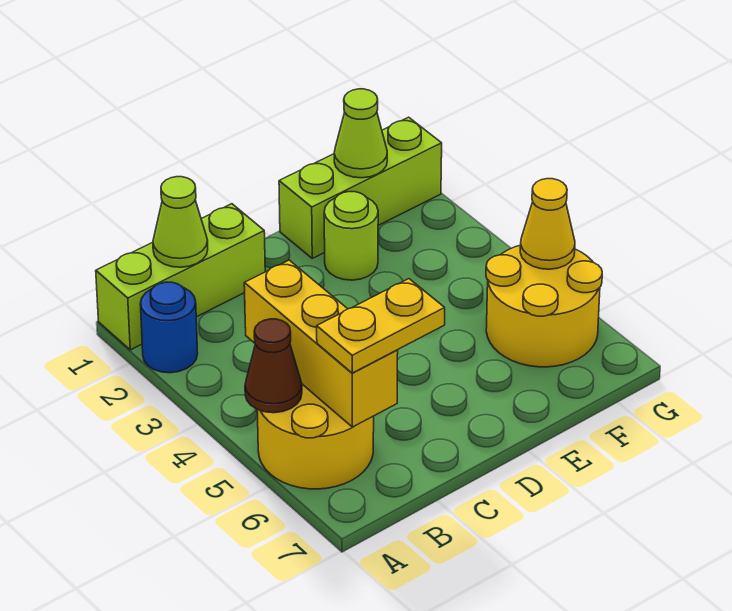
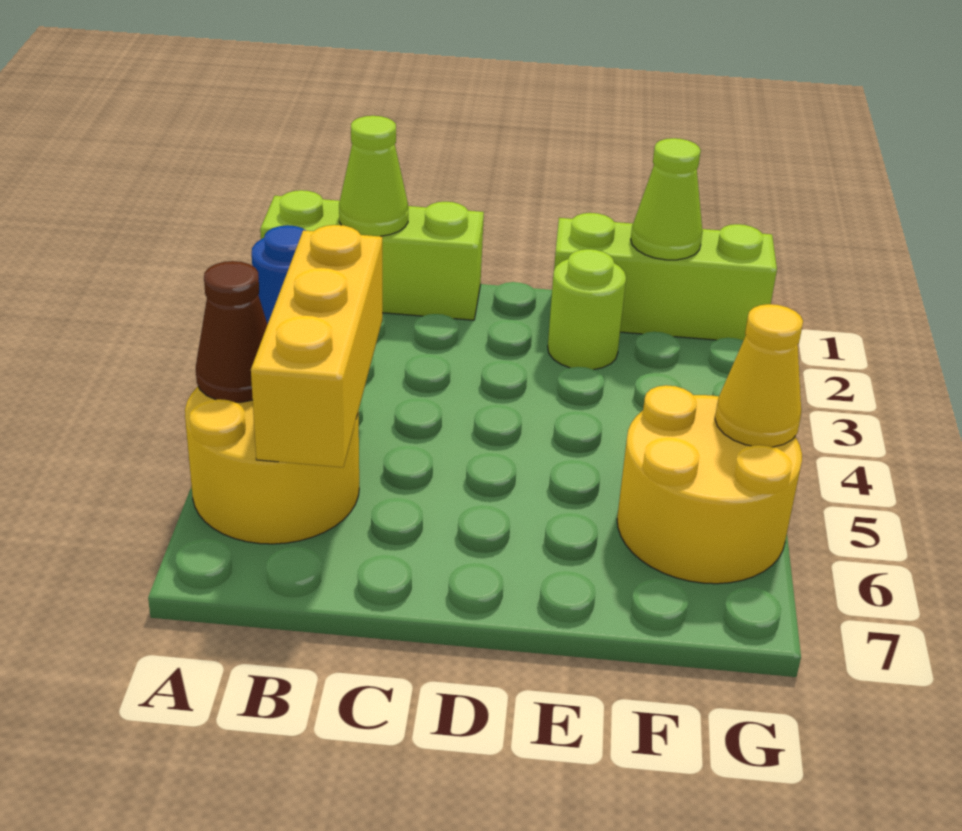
yellow plate B6:C6 level 3 -> none

